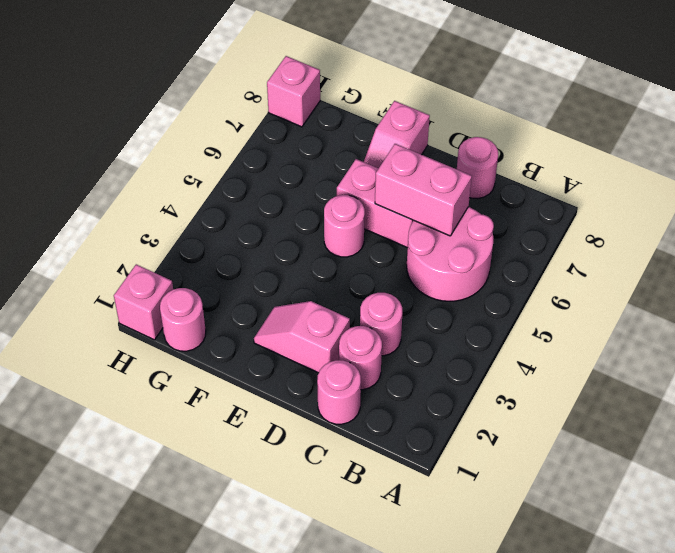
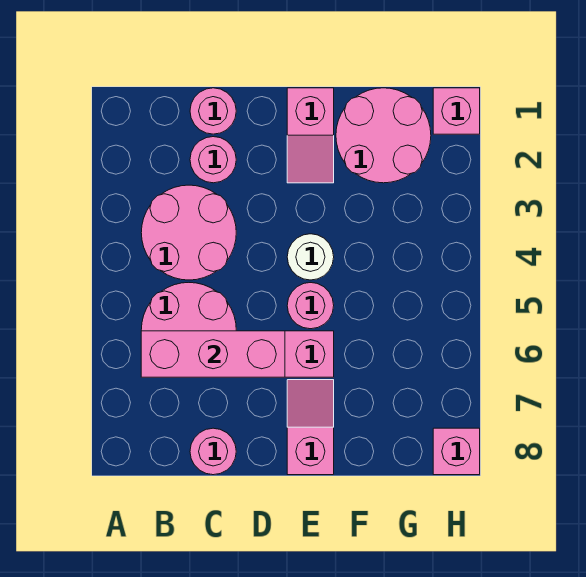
pink round brick C3 level 1 -> pink round brick B3:C4 level 1
pink brick C6:D6 level 2 -> pink brick B6:D6 level 2
pink slope D2:E2 level 1 top D -> pink slope E1:E2 level 1 top 1
none -> white round brick E4 level 1
pink round brick G1 level 1 -> pink round brick F1:G2 level 1

